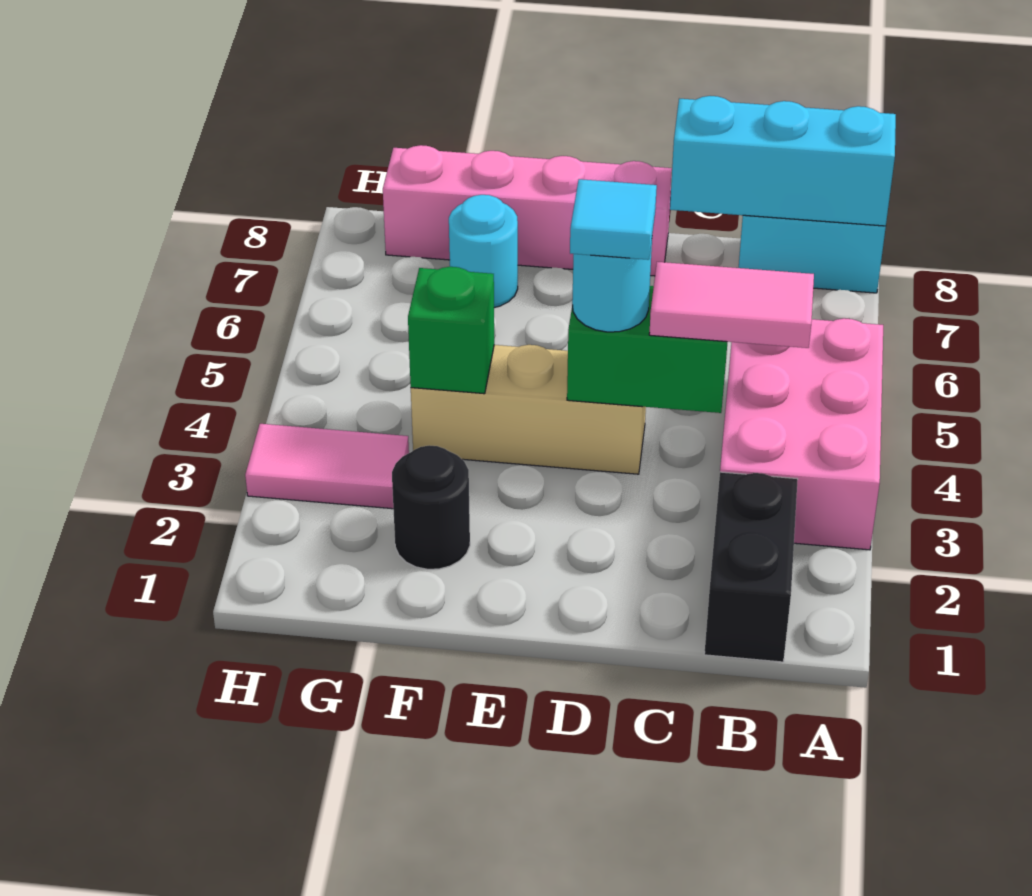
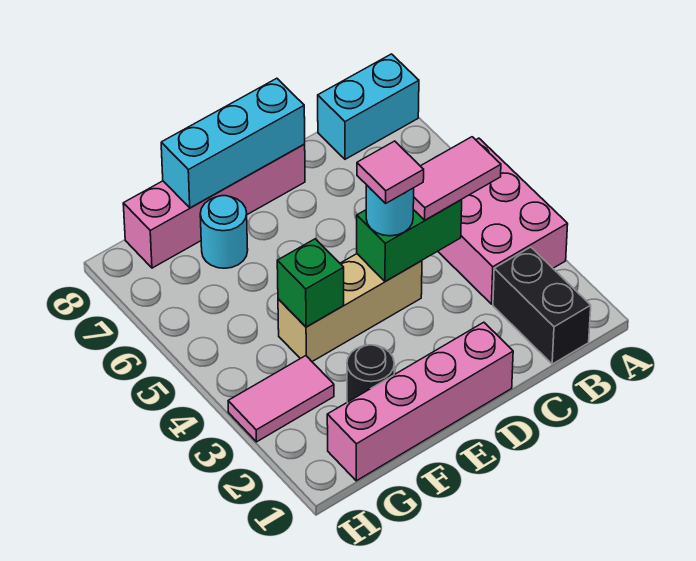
cyan brick A8:C8 level 2 -> cyan brick D8:F8 level 2
none -> pink brick D1:G1 level 1
cyan tile D4 level 4 -> pink tile D4 level 4

